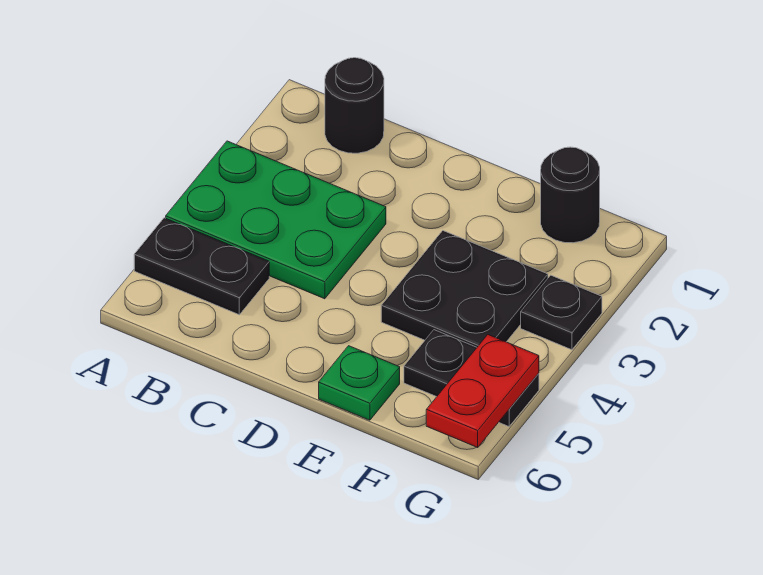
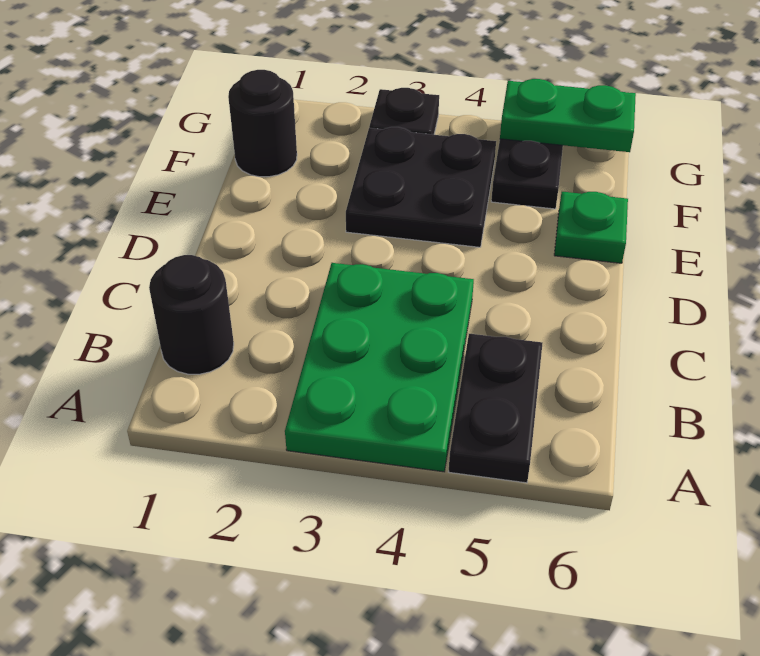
red plate G5:G6 level 2 -> green plate G5:G6 level 2

